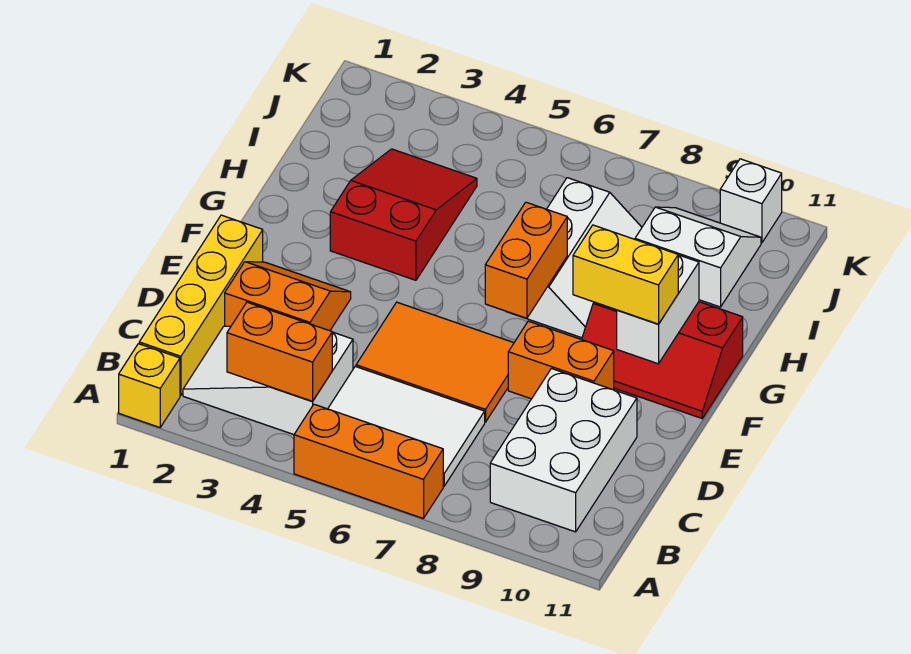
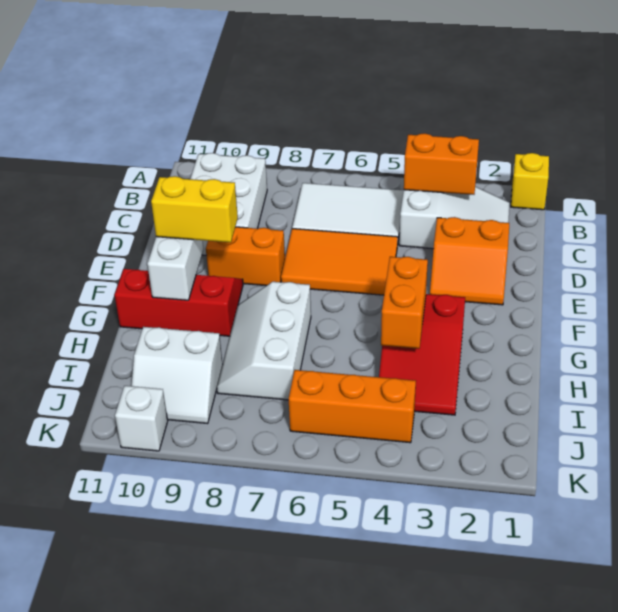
orange brick A5:A7 level 1 -> orange brick J4:J6 level 1
yellow brick B1:E1 level 1 -> none
orange brick F7:G7 level 2 -> orange brick G4:H4 level 2

